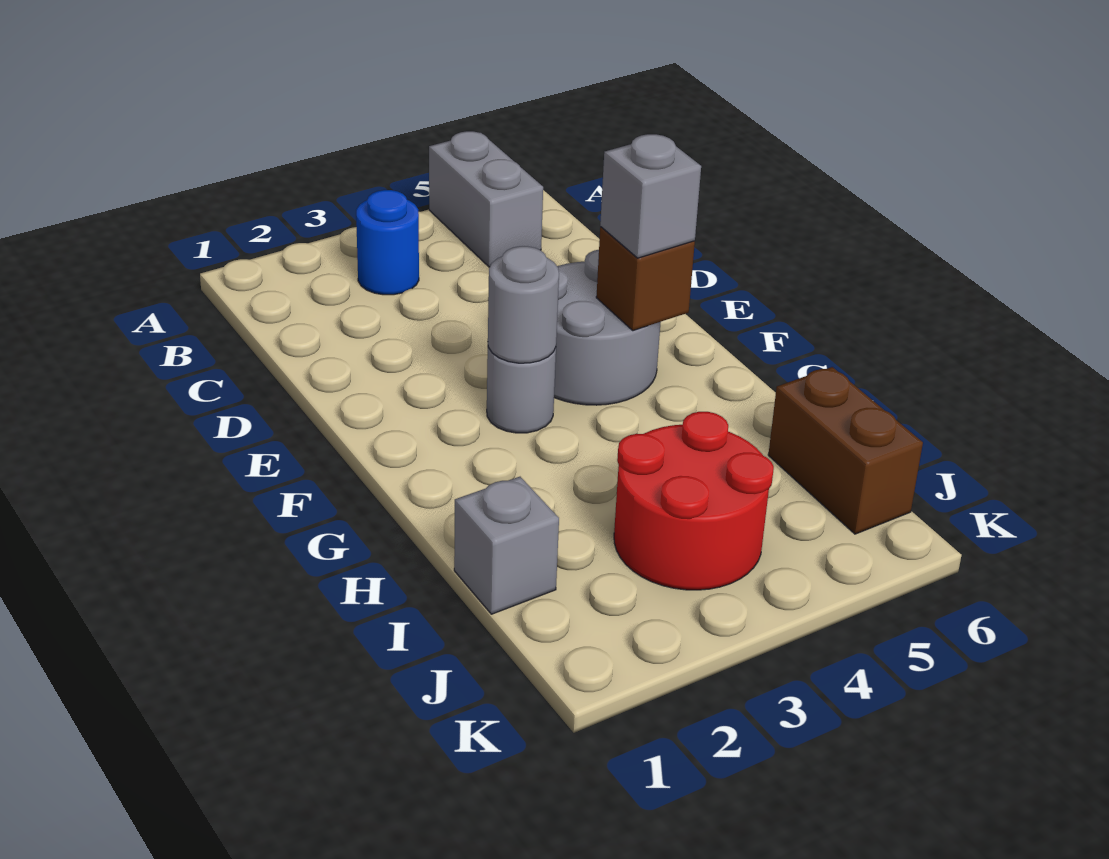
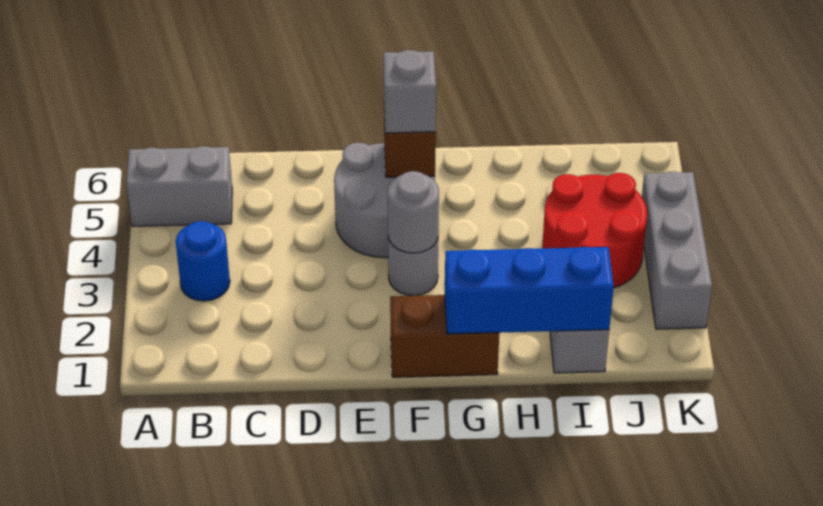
none -> blue brick G1:I1 level 2
brown brick I6:J6 level 1 -> brown brick F1:G1 level 1
none -> grey brick K2:K4 level 1

